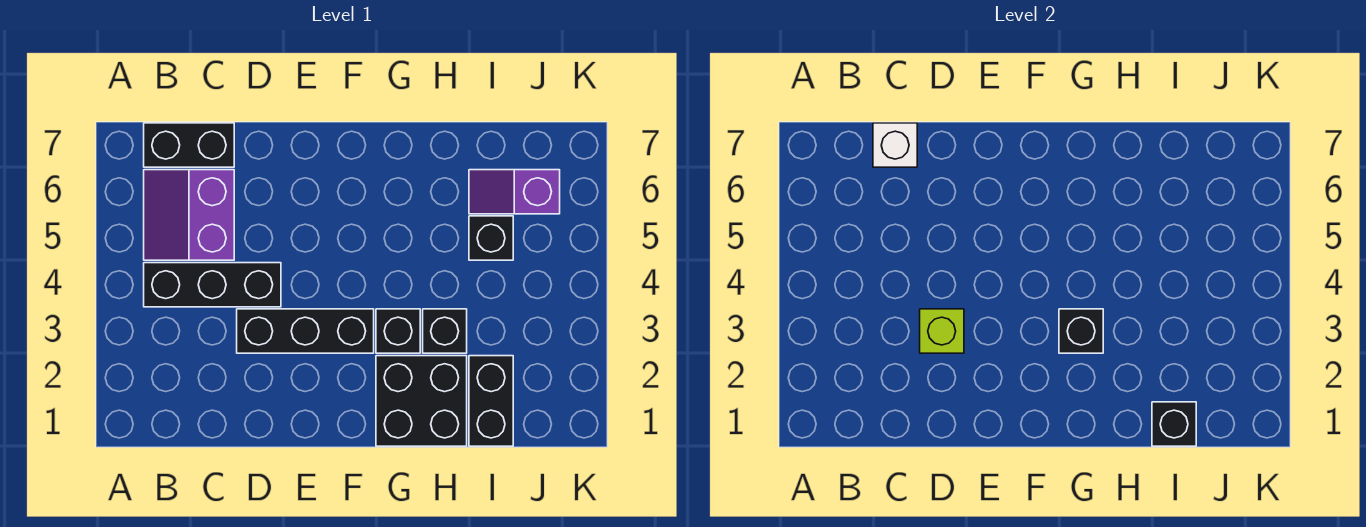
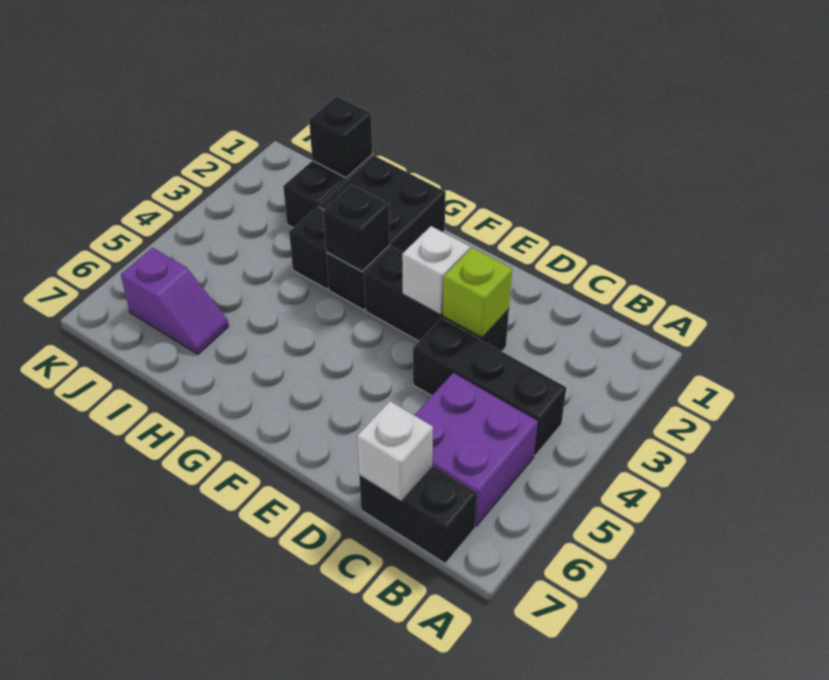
purple slope B5:C6 level 1 top C -> purple brick B5:C6 level 1
none -> white brick E3 level 2
black brick I5 level 1 -> none

